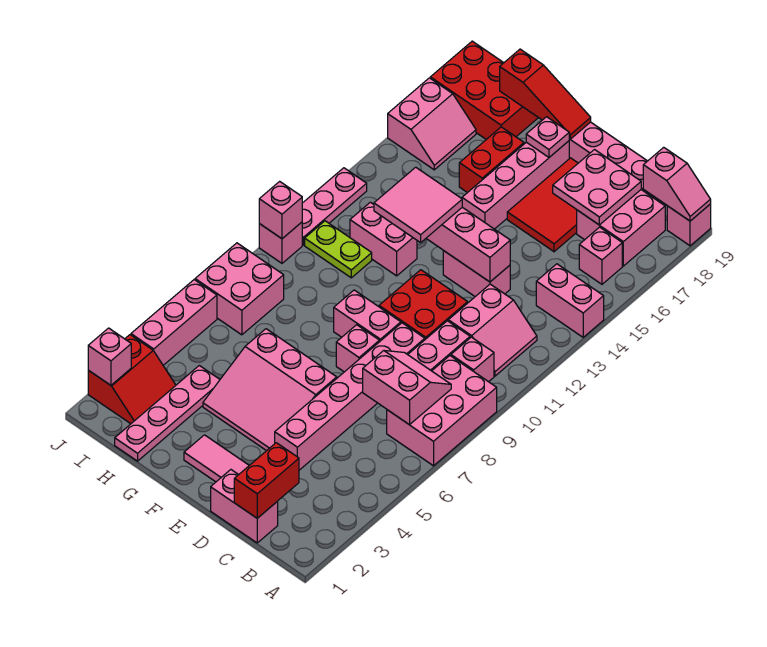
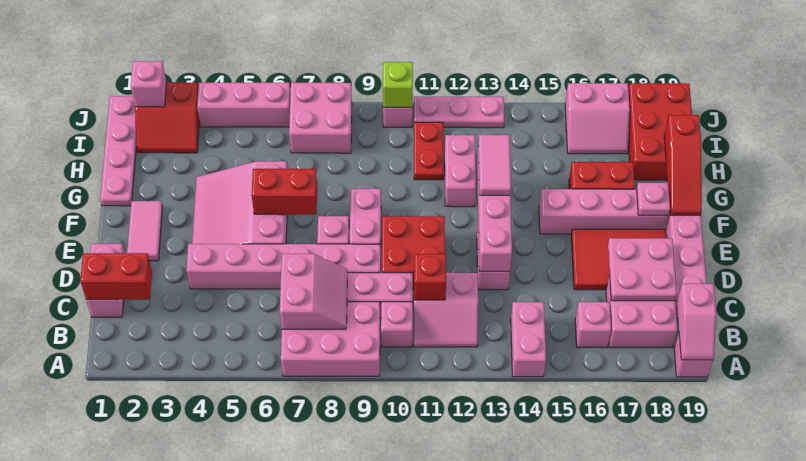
none -> red brick C11 level 2
none -> red brick F6:F7 level 2
pink tile F12:G13 level 3 -> pink tile F13:G13 level 3
pink plate H1:H4 level 1 -> pink plate G1:J1 level 1
lime plate H11:I11 level 1 -> red plate H11:I11 level 1
pink brick J10 level 2 -> lime brick J10 level 2

